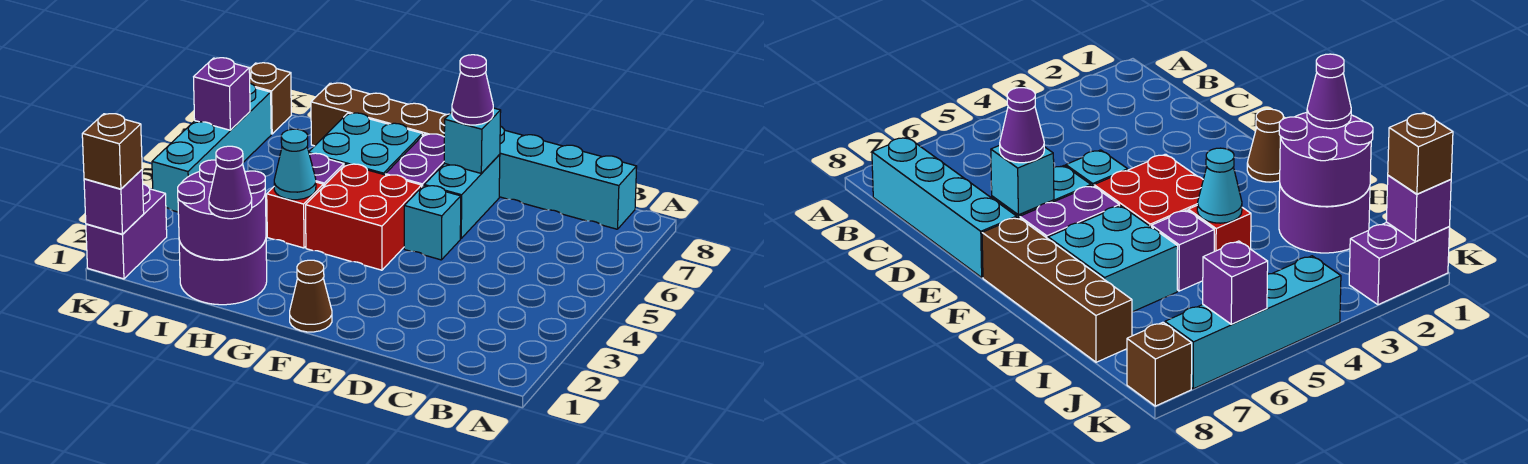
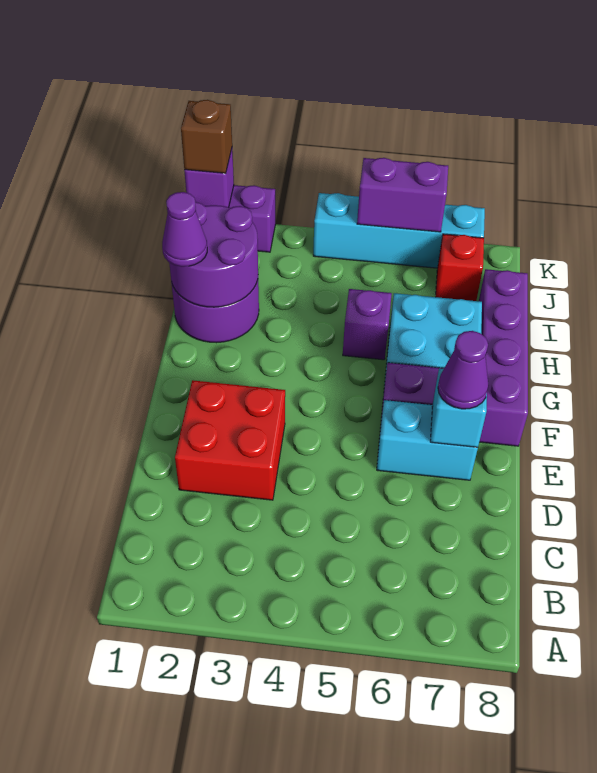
cyan brick B8:E8 level 1 -> none
cyan brick E5 level 1 -> none
brown cone F1 level 1 -> none
red brick F4:G5 level 1 -> red brick D2:E3 level 1
brown brick F8:I8 level 1 -> purple brick F8:I8 level 1
red brick H4 level 1 -> red brick J7 level 1
cyan cone H4 level 2 -> none
purple brick K6 level 2 -> purple brick K5:K6 level 2
brown brick K8 level 1 -> none

